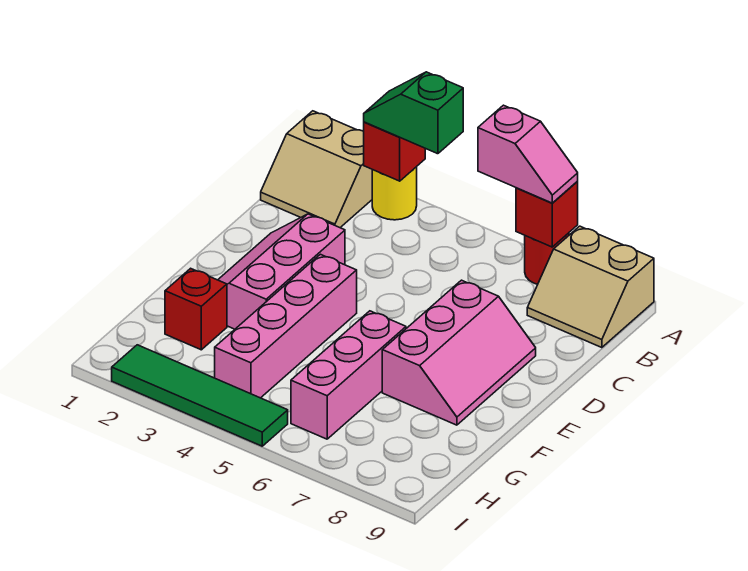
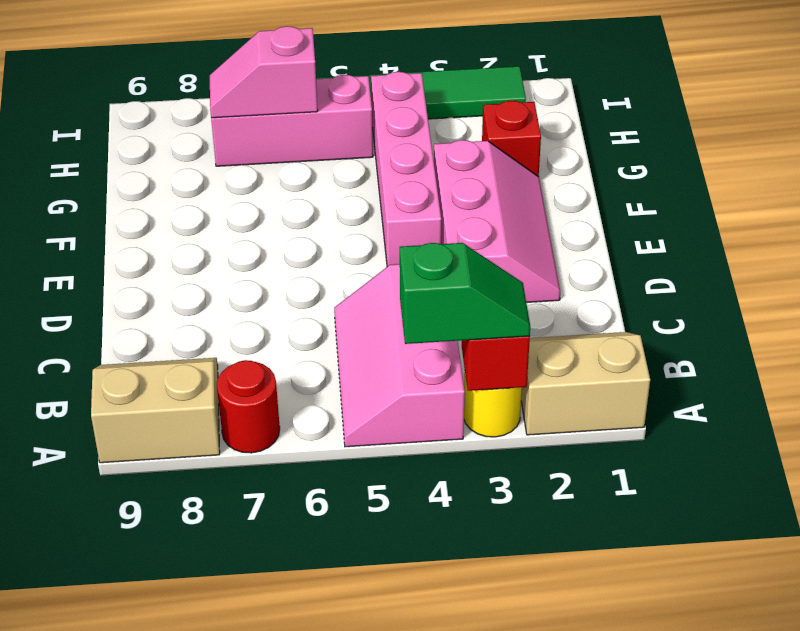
pink slope A6:A7 level 3 top 6 -> pink slope H6:H7 level 2 top 6
red brick A7 level 2 -> none
pink slope D7:F8 level 1 top 7 -> pink slope A4:C5 level 1 top 4
pink brick F6:H6 level 1 -> pink brick H5:H7 level 1

